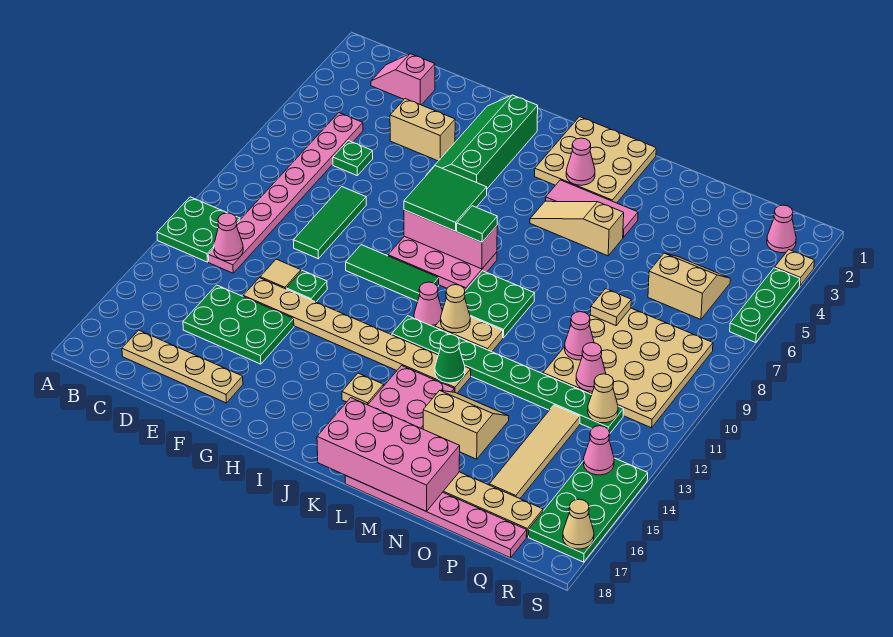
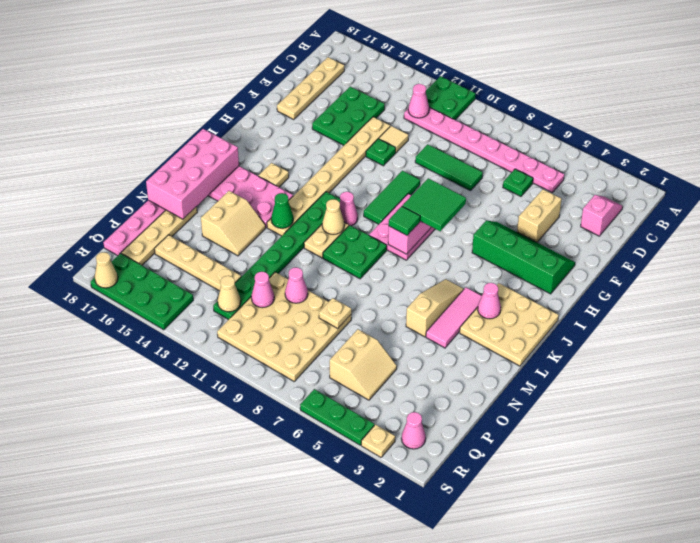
tan tile P13:P16 level 1 -> tan plate P13:P16 level 1
pink cone R14 level 2 -> none

